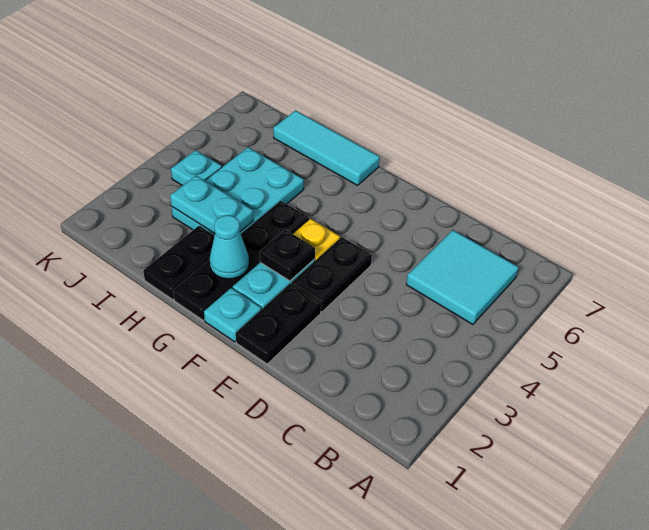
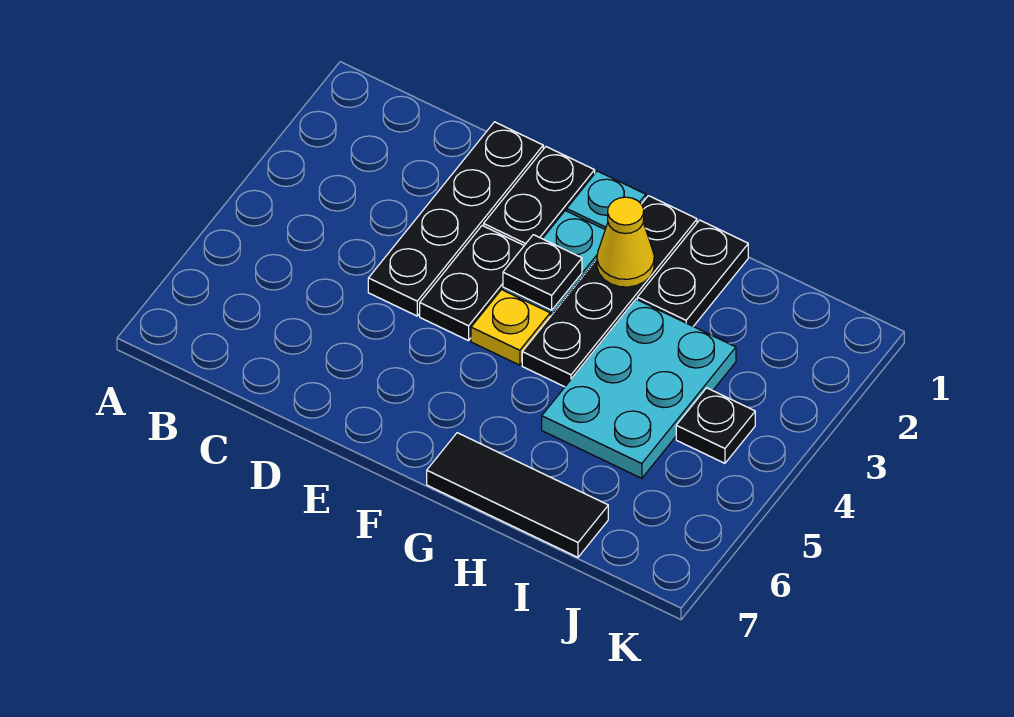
cyan tile B5:C6 level 1 -> none
none -> black plate D1:D4 level 1
cyan cone G2 level 2 -> yellow cone G2 level 2
cyan tile G7:I7 level 1 -> black tile G7:I7 level 1
cyan plate H3:I3 level 2 -> none
cyan plate J4 level 1 -> black plate J4 level 1

